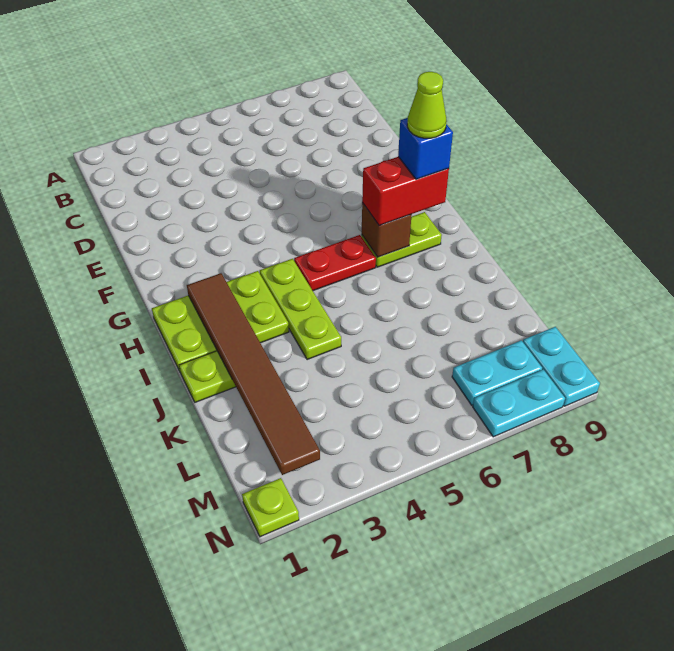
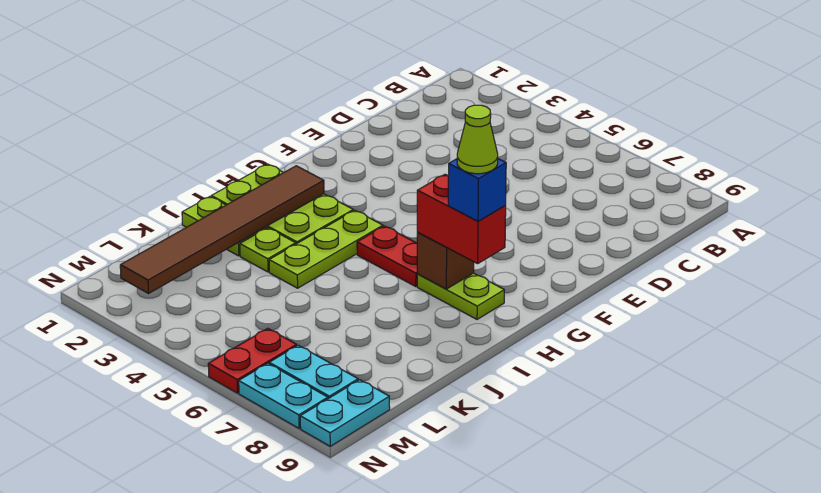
none -> red plate M6:N6 level 1
lime plate N1 level 1 -> lime plate J3 level 1

